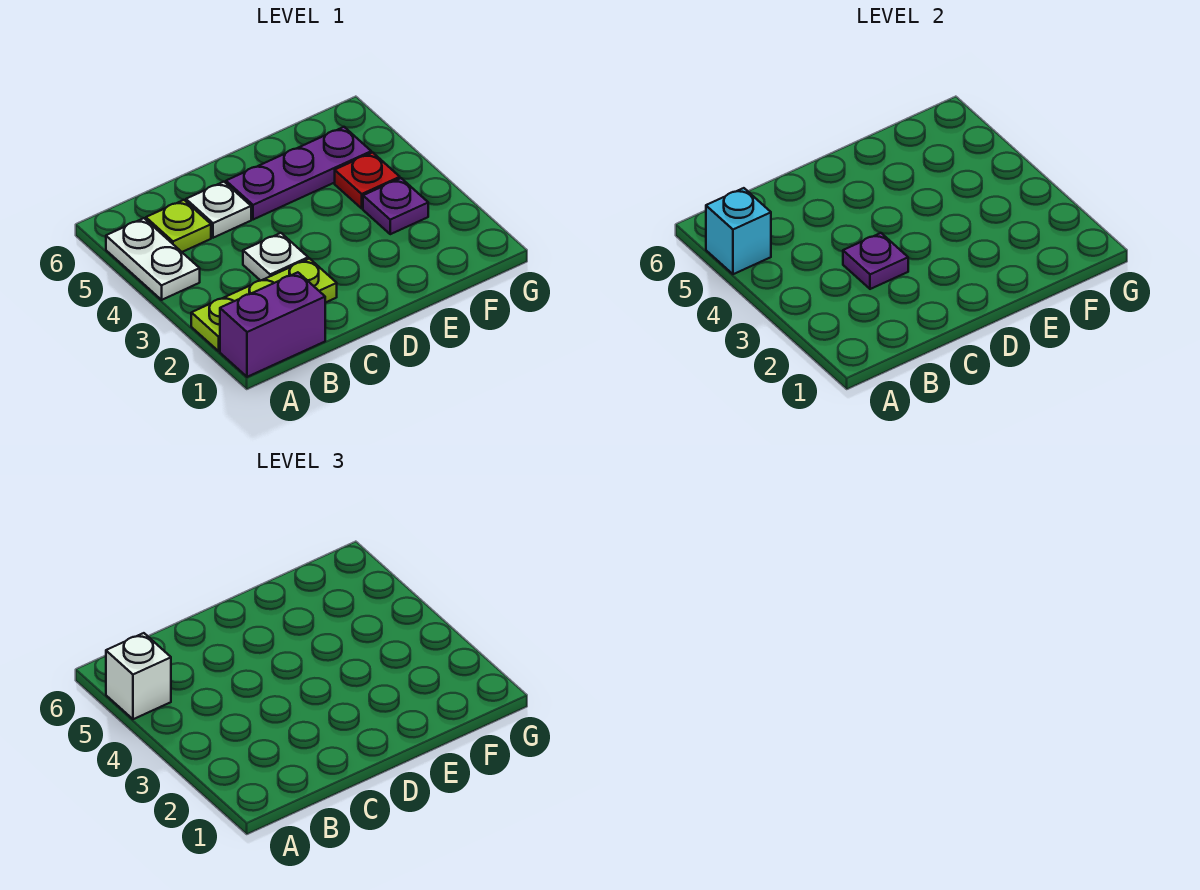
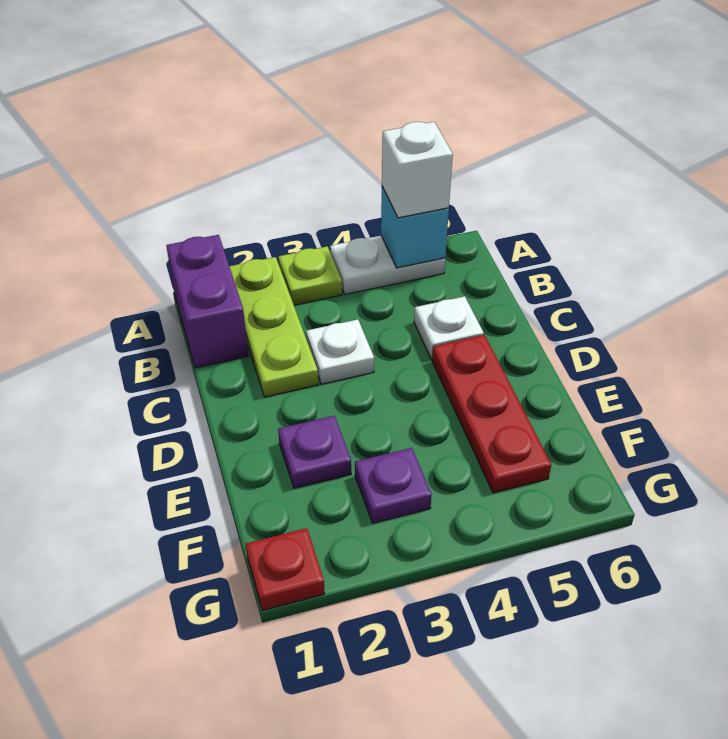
lime plate B5 level 1 -> lime plate A3 level 1
purple plate C3 level 2 -> purple plate E2 level 1
purple plate D5:F5 level 1 -> red plate D5:F5 level 1
red plate F4 level 1 -> red plate G1 level 1

